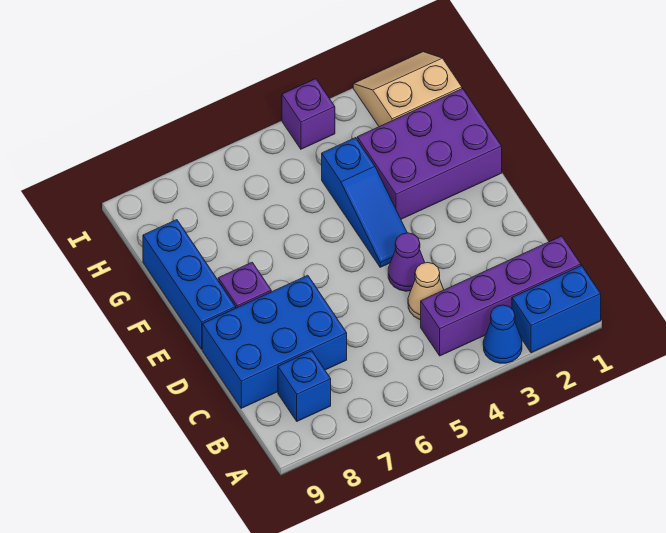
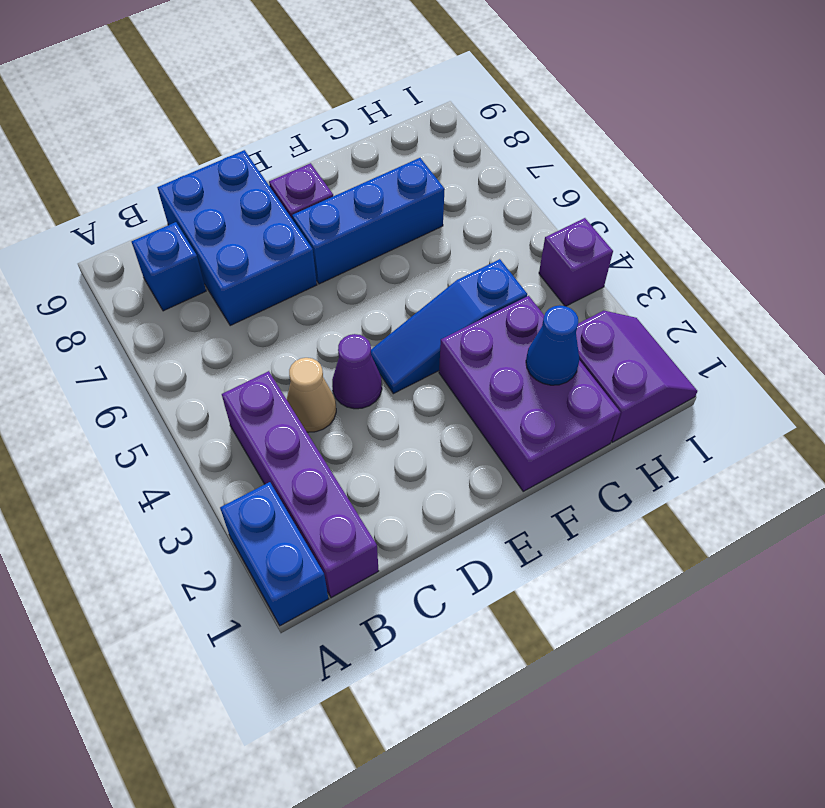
blue cone A3 level 1 -> blue cone G2 level 2
blue brick E9:G9 level 1 -> blue brick E7:G7 level 1
tan slope H1:I2 level 1 top H -> purple slope H1:I2 level 1 top H

